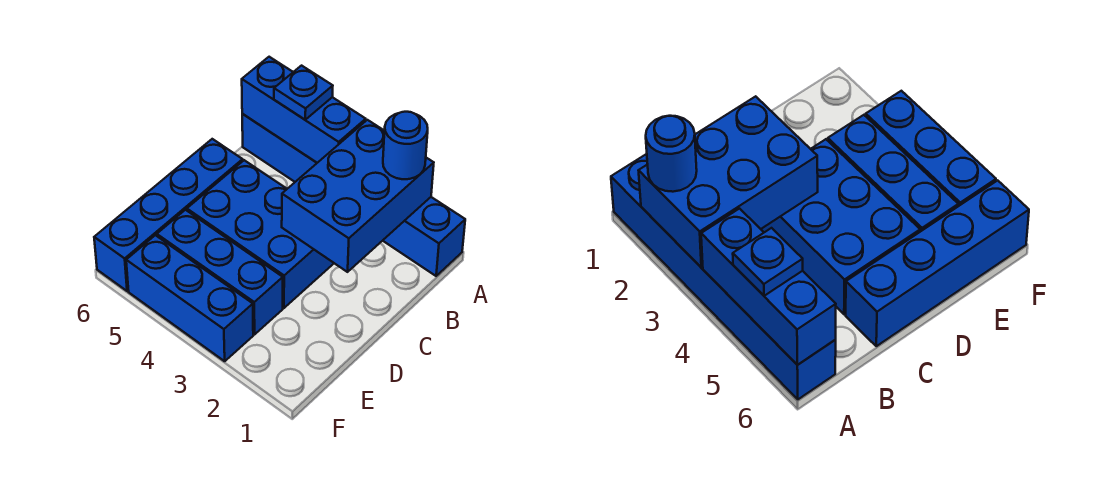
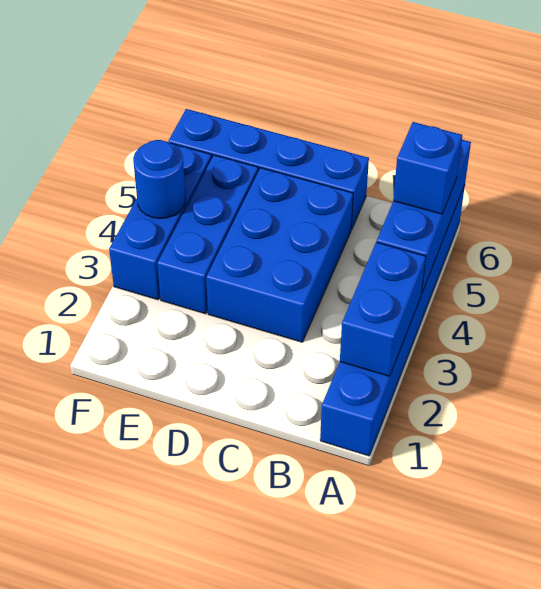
blue brick A2:C3 level 2 -> blue brick A2:A3 level 2
blue round brick A2 level 3 -> blue round brick F4 level 2
blue plate A5 level 3 -> blue brick A5 level 3

